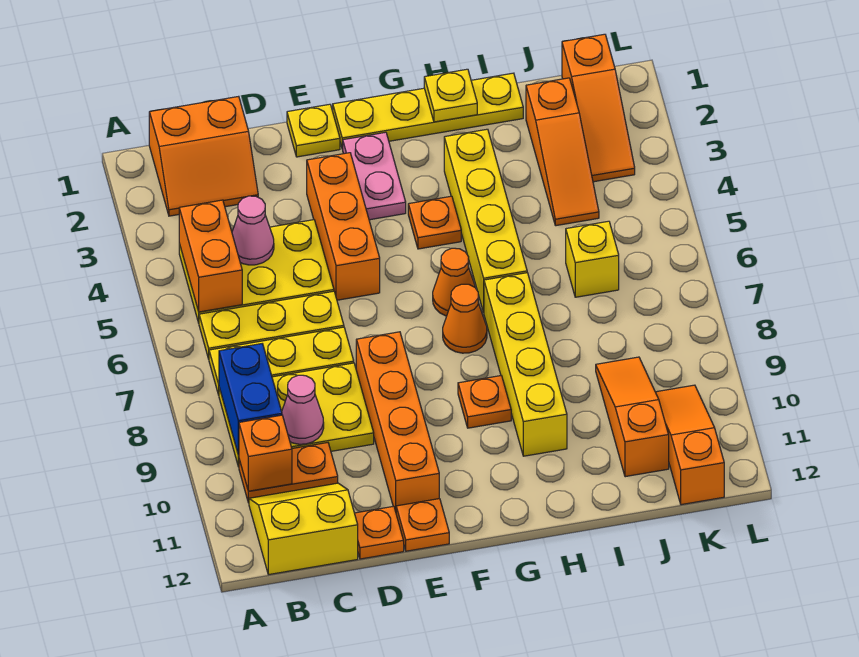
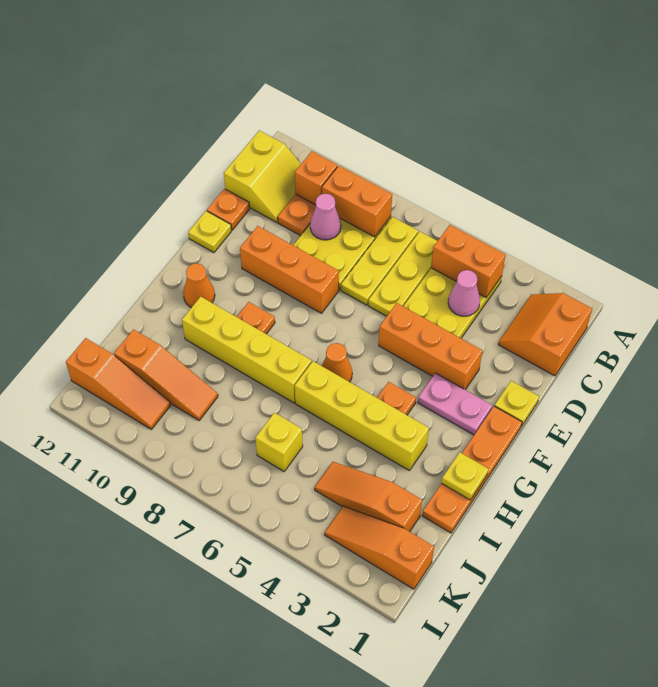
blue brick B8:B9 level 2 -> orange brick B8:B9 level 2
orange brick E8:E11 level 1 -> orange brick E8:E10 level 1
orange plate E12 level 1 -> yellow plate E12 level 1
yellow plate F1:I1 level 1 -> orange plate F1:I1 level 1
orange cone G7 level 1 -> orange cone G11 level 1

